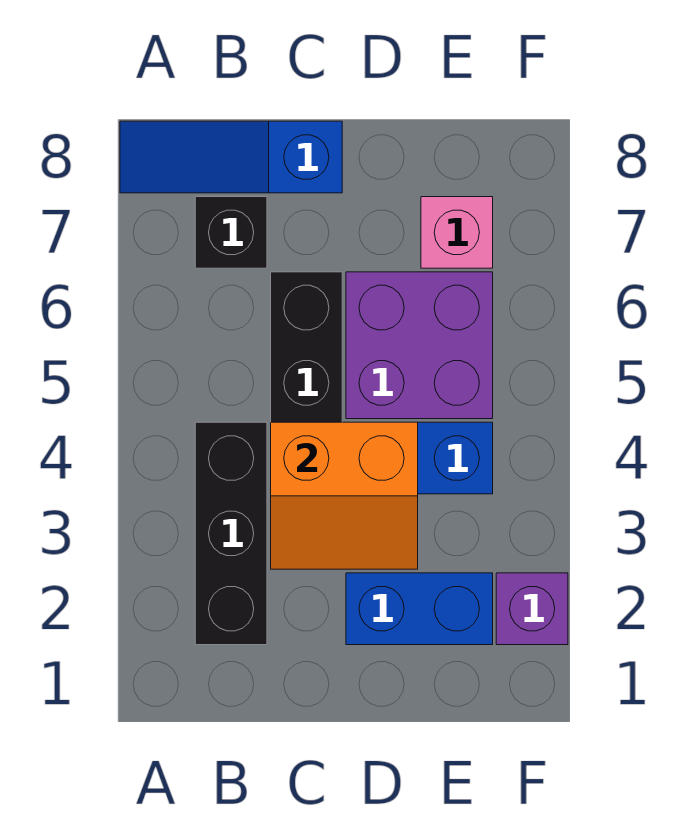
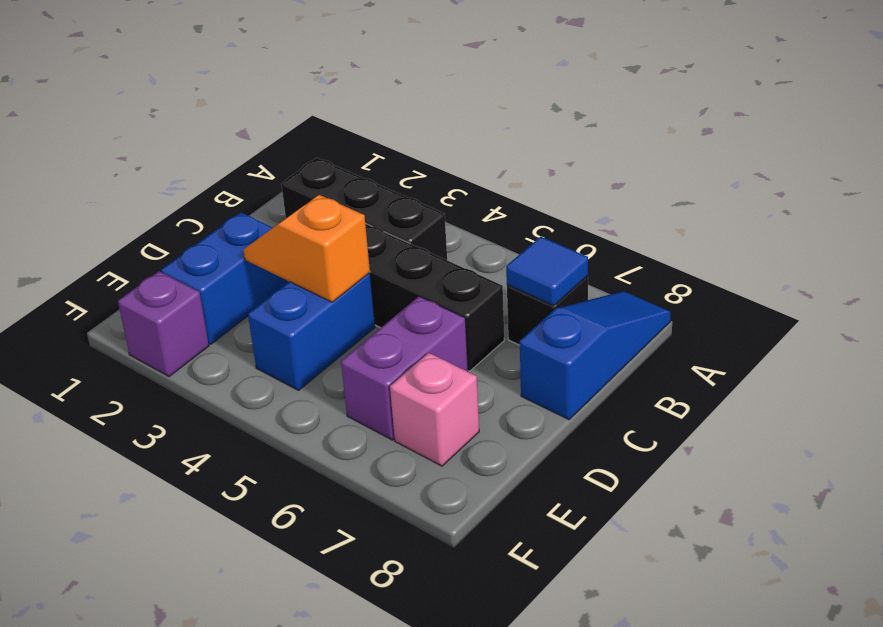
none -> blue tile B7 level 2
orange slope C3:D4 level 2 top 4 -> orange slope D3:D4 level 2 top 4
purple brick D5:E6 level 1 -> purple brick D6:E6 level 1

